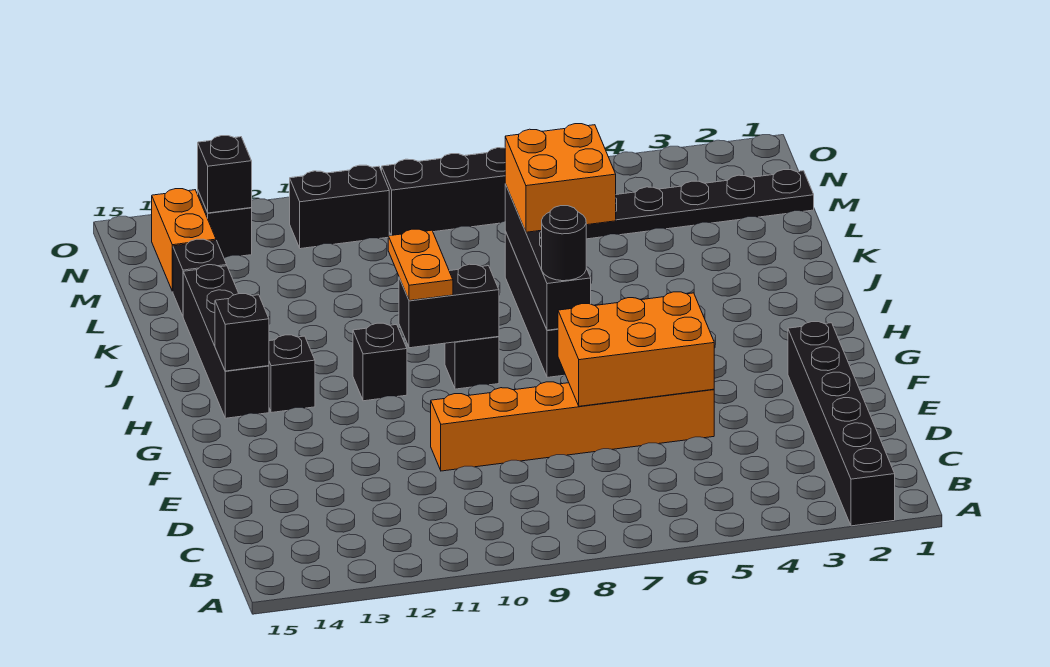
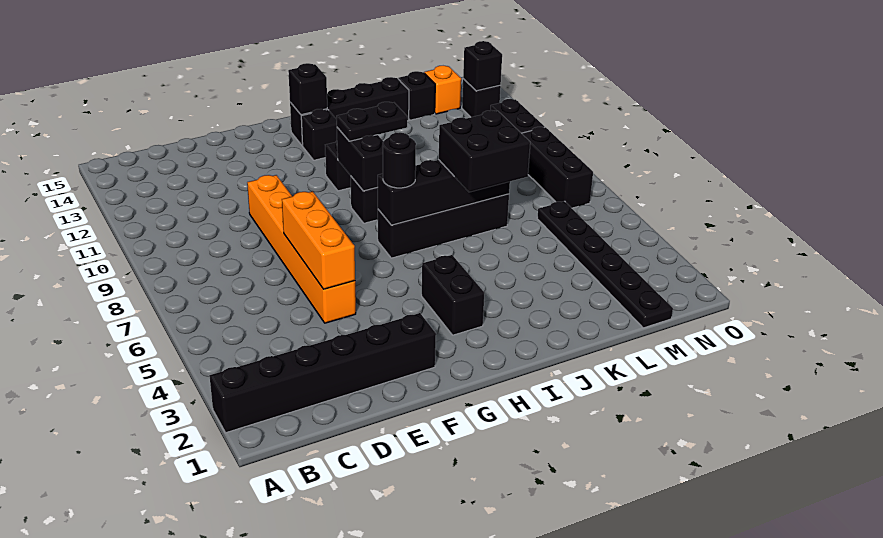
orange brick E5:F7 level 2 -> orange brick E5:E7 level 2
none -> black brick H3:H4 level 1
orange plate H10:I10 level 3 -> black plate H10:I10 level 3
orange brick J6:K7 level 3 -> black brick J6:K7 level 3
orange brick M14:N14 level 1 -> orange brick M14 level 1

